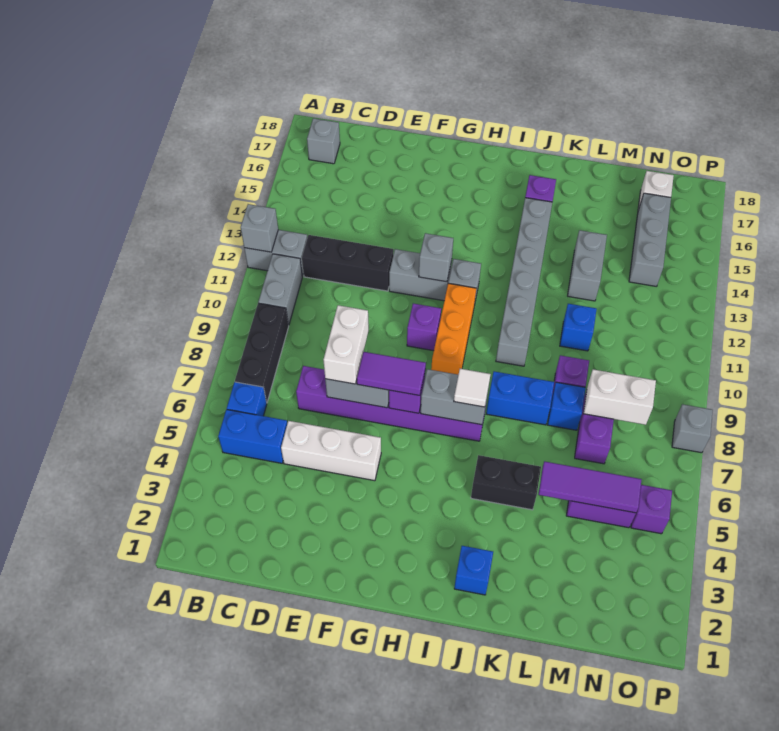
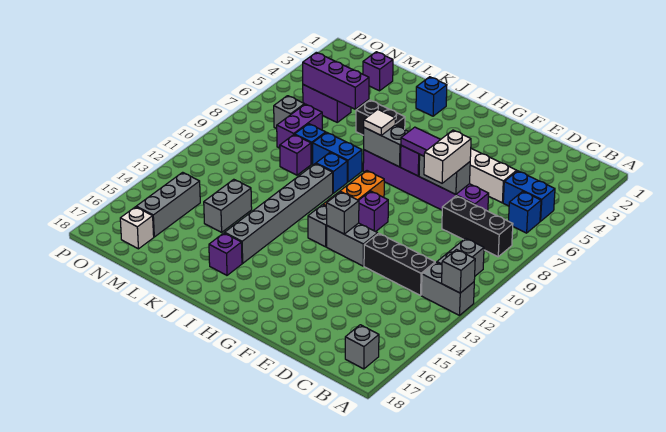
black brick B7:B9 level 1 -> black brick B8:D8 level 1
purple tile L5:N5 level 2 -> purple brick L5:N5 level 2
blue brick L11 level 1 -> blue brick J9 level 1
white brick M8:N8 level 2 -> none
purple brick O5 level 1 -> purple brick M2 level 1
grey brick P8 level 1 -> grey brick N7 level 1

